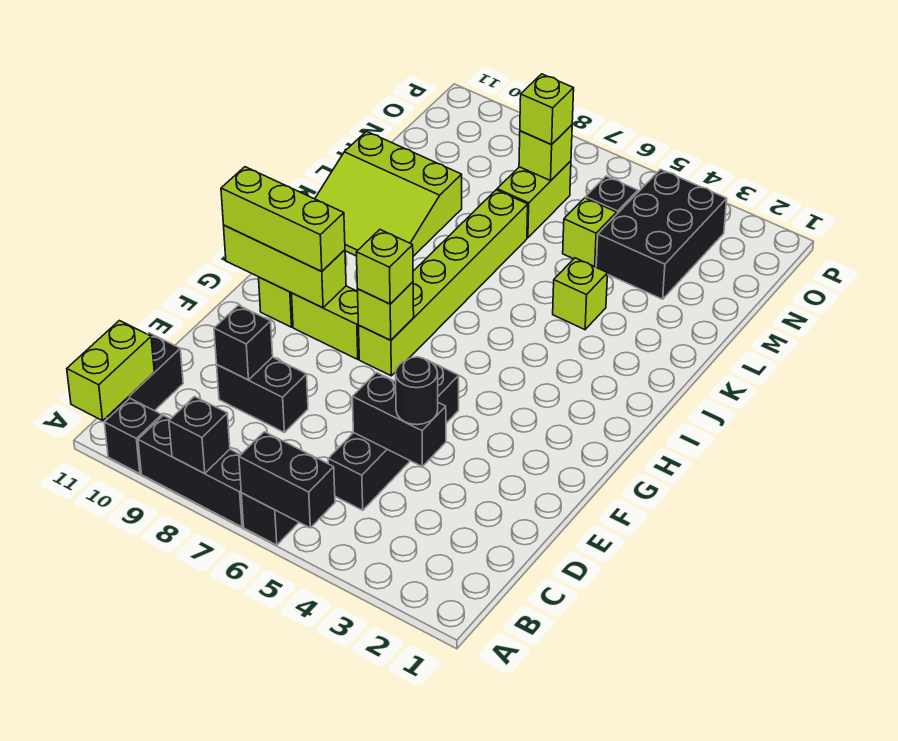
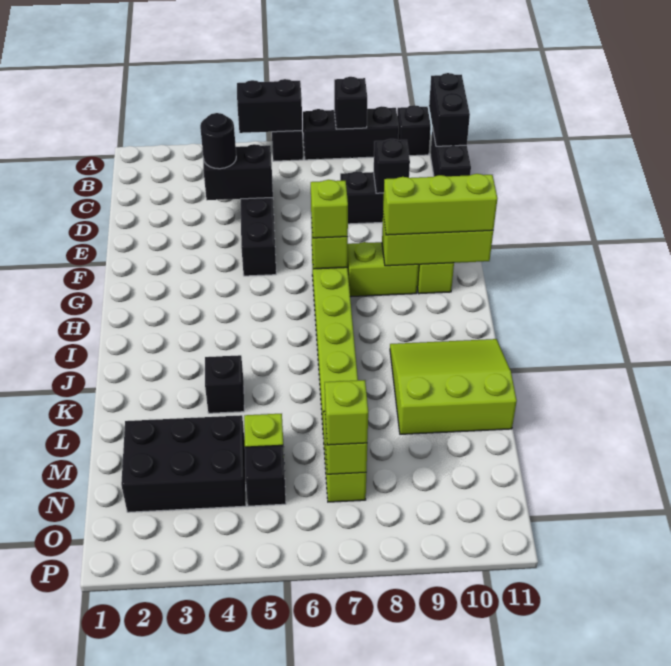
lime brick A11:B11 level 2 -> black brick A11:B11 level 2
lime brick K4 level 1 -> black brick K4 level 1
black brick M3:O4 level 1 -> black brick M2:N4 level 1

